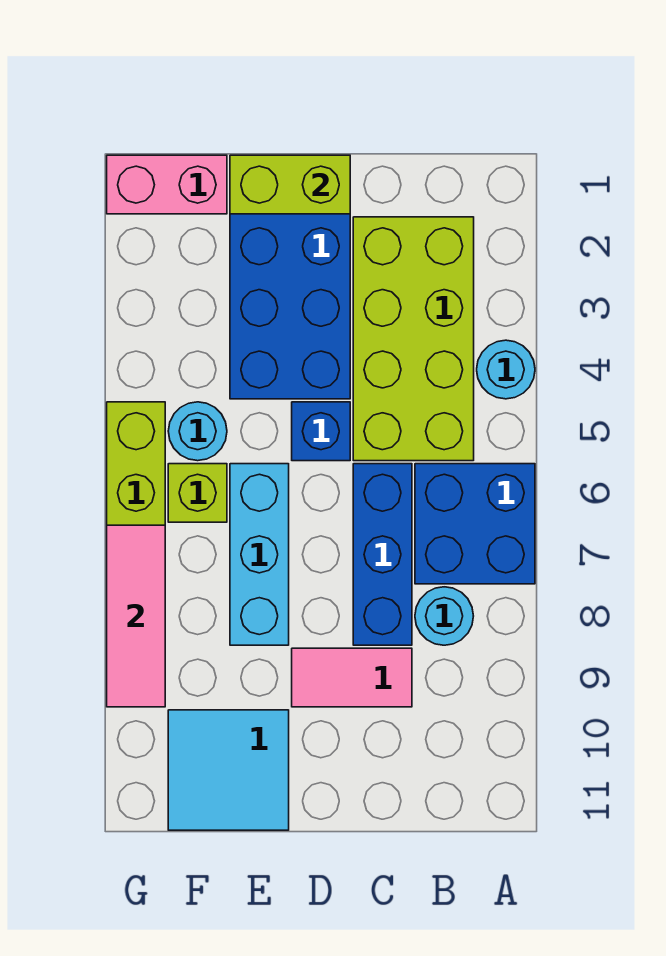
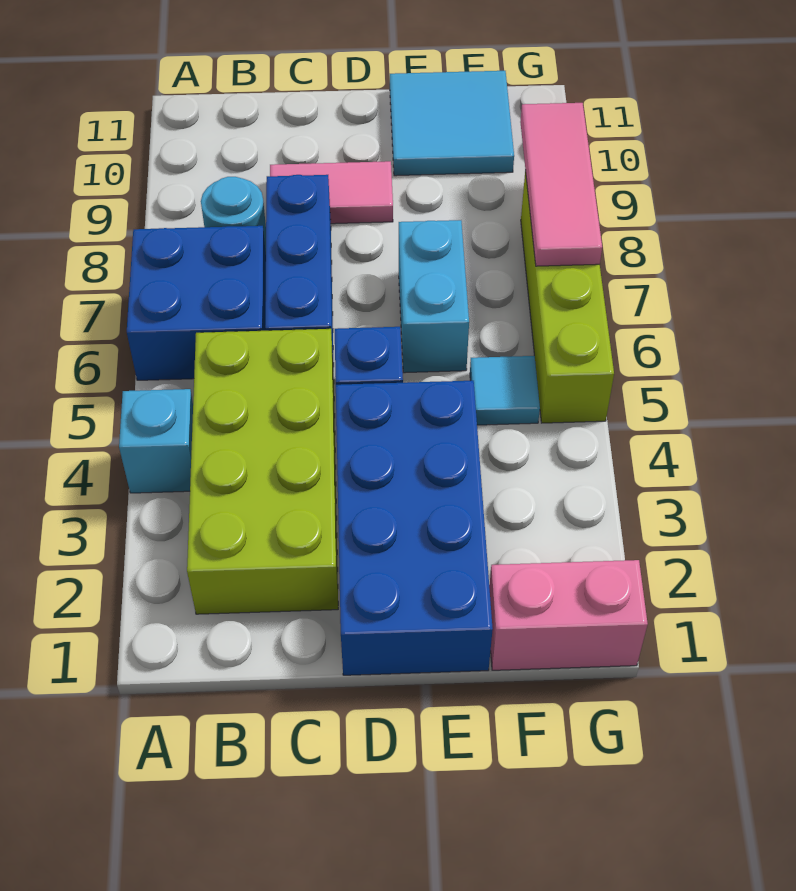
cyan round brick A4 level 1 -> cyan brick A4 level 1
lime brick D1:E1 level 2 -> none
cyan brick E6:E8 level 1 -> cyan brick E6:E7 level 1
cyan round brick F5 level 1 -> cyan tile F5 level 1
lime brick F6 level 1 -> none

